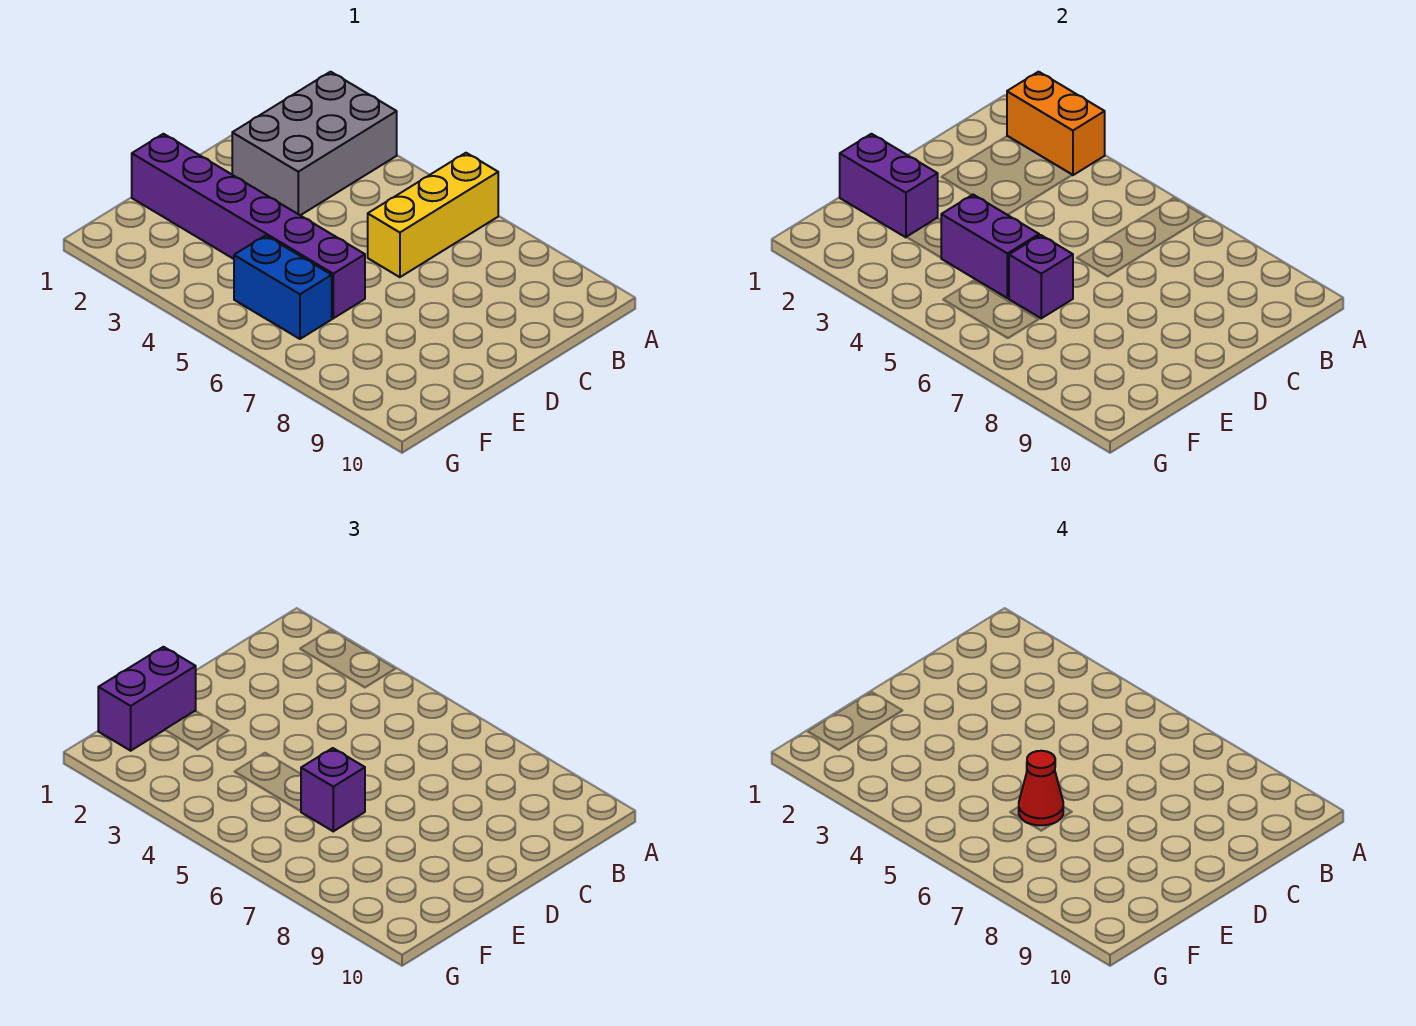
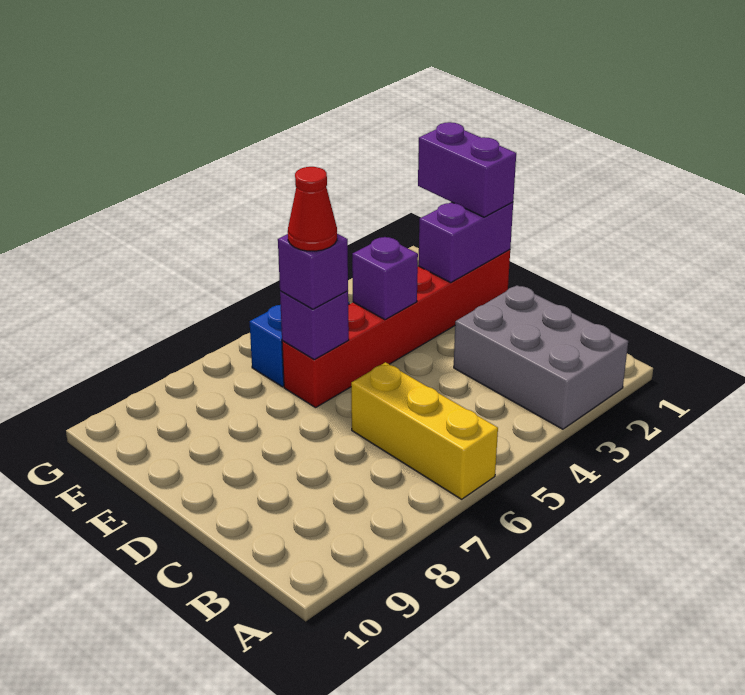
orange brick A2:A3 level 2 -> none
purple brick E1:E6 level 1 -> red brick E1:E6 level 1
purple brick E4:E5 level 2 -> purple brick E4 level 2

